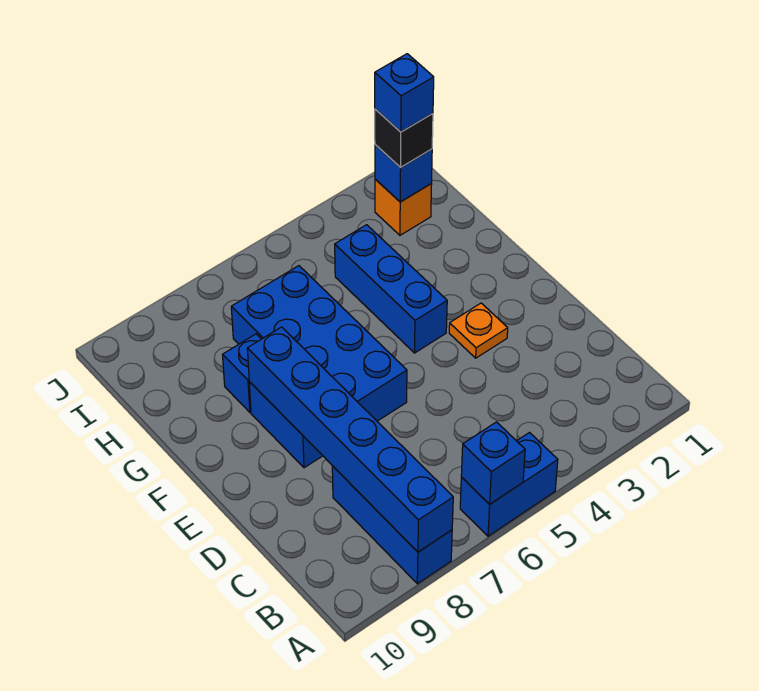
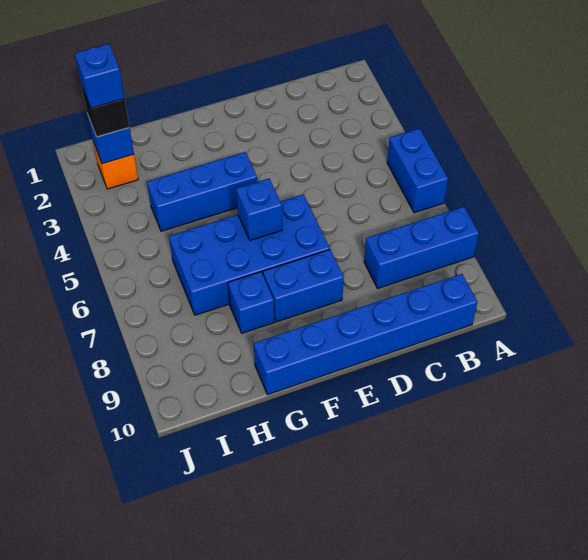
blue brick A6 level 2 -> blue brick F6 level 2
blue brick A8:F8 level 2 -> blue brick B10:G10 level 1
orange plate E3 level 1 -> none

